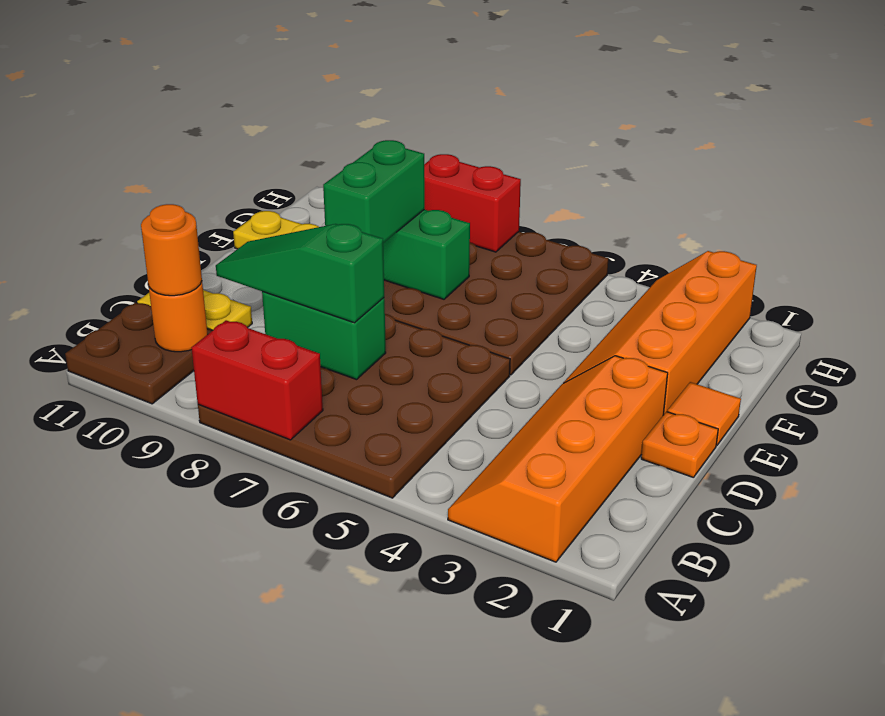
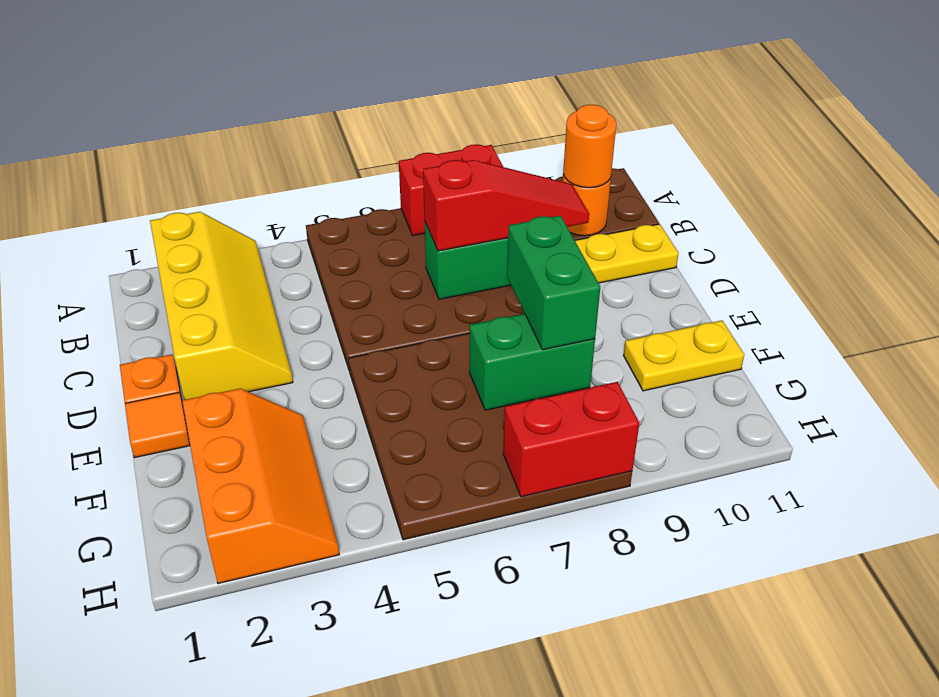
orange slope A2:D3 level 1 top 2 -> yellow slope A2:D3 level 1 top 2
green slope C7:C9 level 3 top 7 -> red slope C7:C9 level 3 top 7
orange slope E2:H3 level 1 top 2 -> orange slope F2:H3 level 1 top 2

